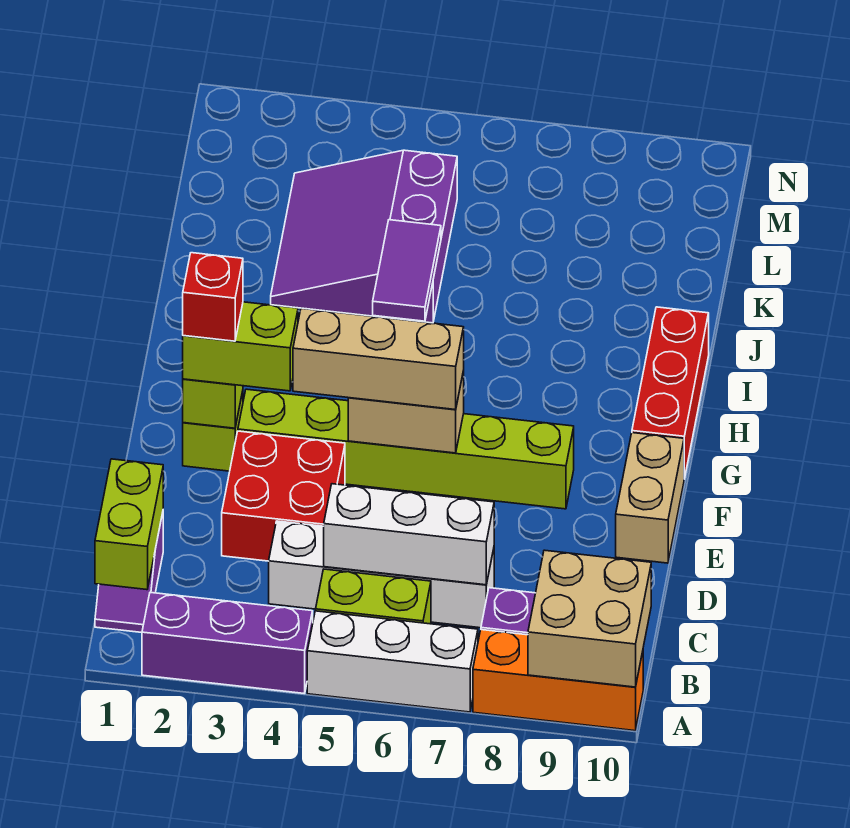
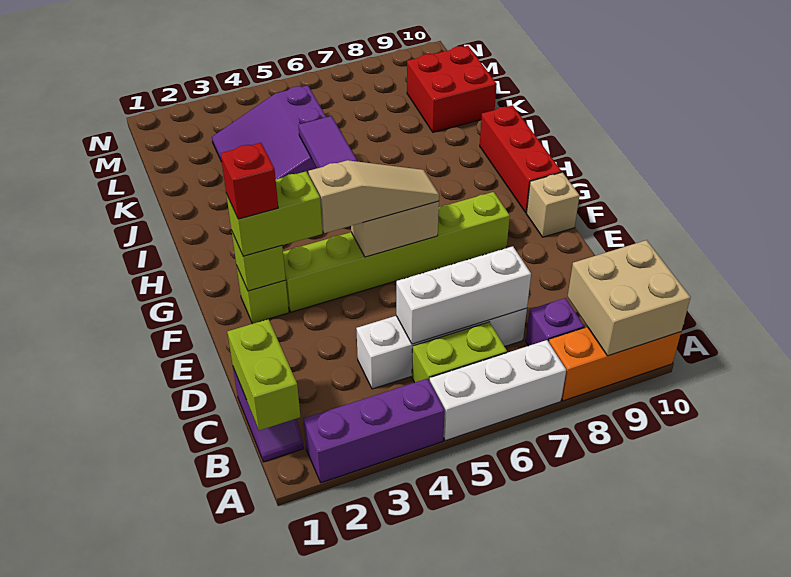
red brick D3:E4 level 1 -> red brick K9:L10 level 1
tan brick E10:F10 level 1 -> tan brick F10 level 1
tan brick F4:F6 level 3 -> tan slope F4:F6 level 3 top 4

